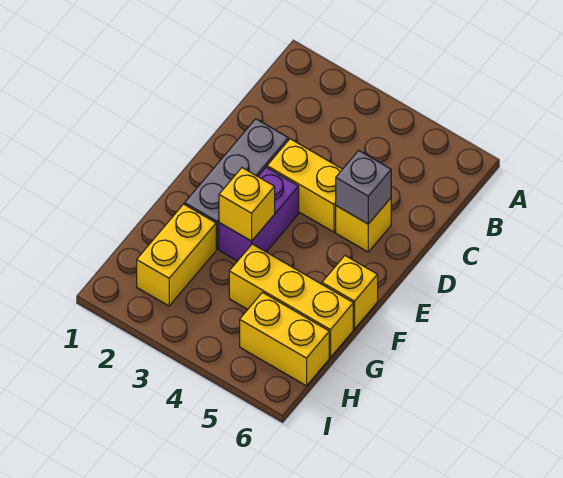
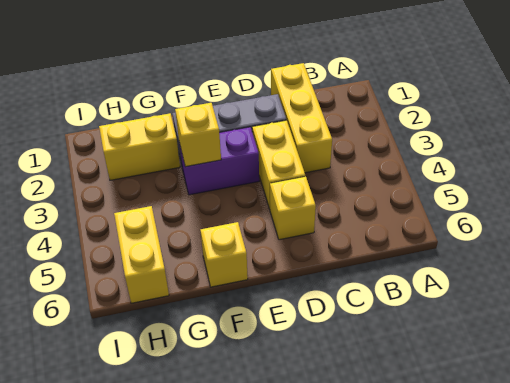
grey brick D5 level 2 -> none
yellow brick G4:G6 level 1 -> yellow brick C1:C3 level 1

